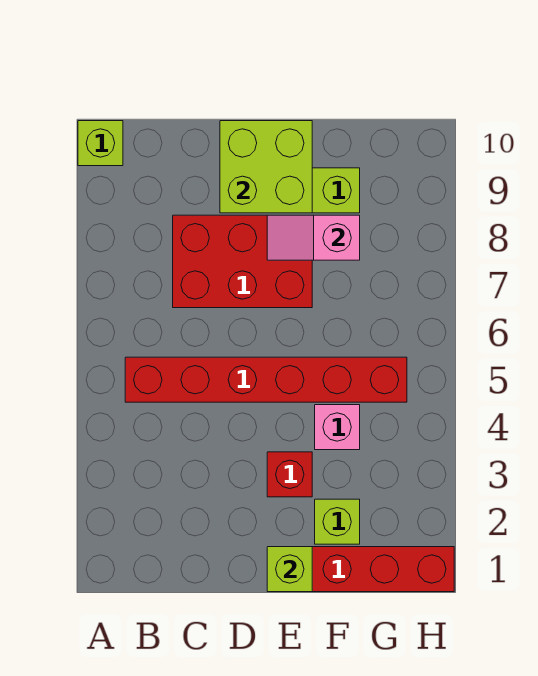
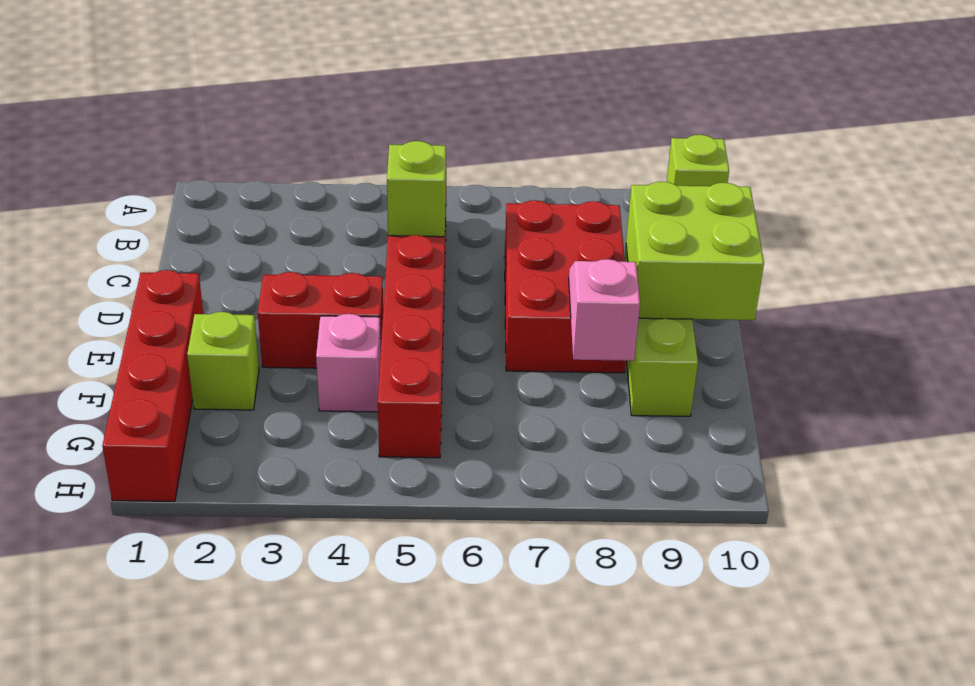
lime brick E1 level 2 -> lime brick C5 level 2
red brick E3 level 1 -> red brick E3:E4 level 1

